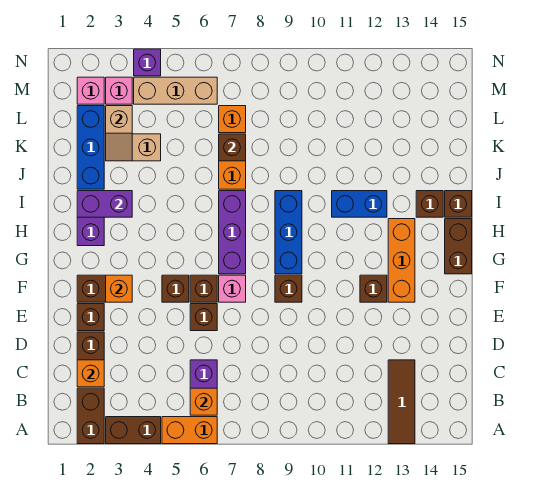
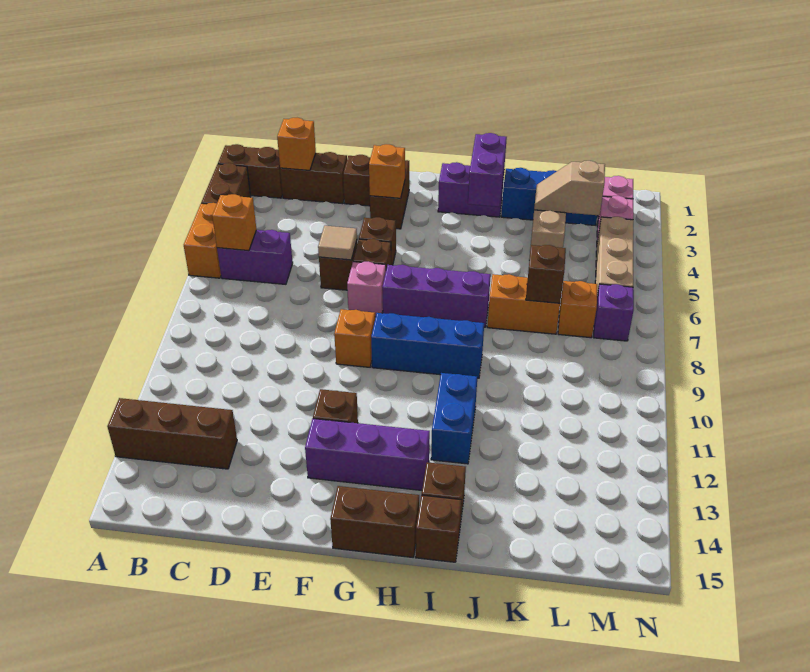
brown tile A13:C13 level 1 -> brown brick A13:C13 level 1
none -> tan tile E6 level 2
brown brick F9 level 1 -> orange brick F9 level 1
orange brick F13:H13 level 1 -> purple brick F13:H13 level 1
purple brick N4 level 1 -> purple brick M7 level 1

